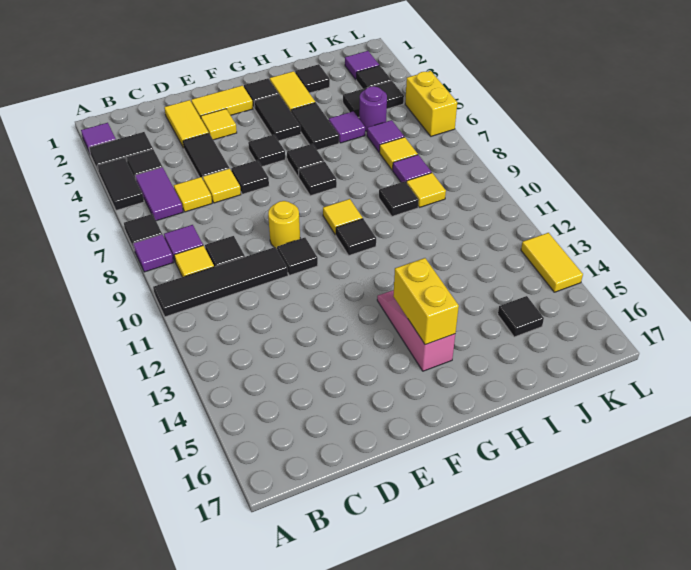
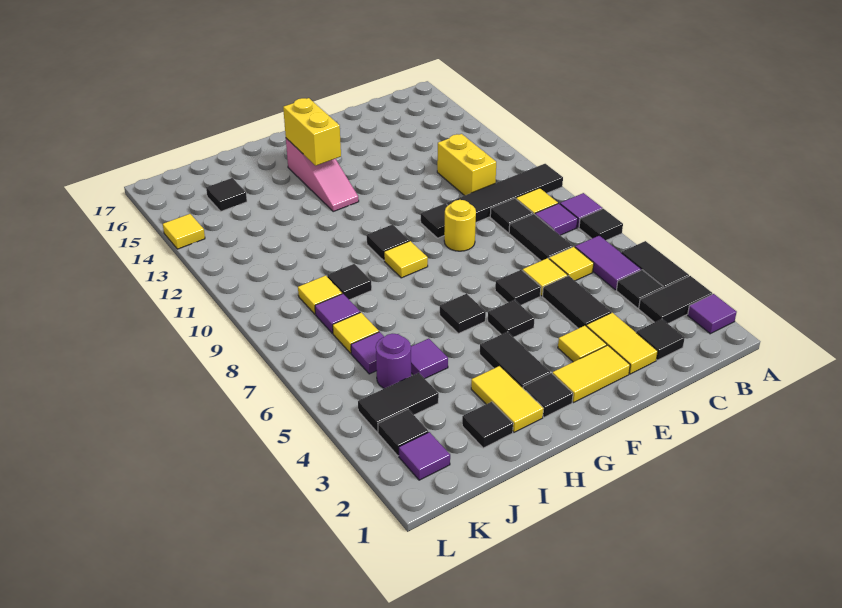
black tile G7 level 1 -> black tile C2 level 1
black tile H4:H5 level 1 -> black tile C7:C8 level 1
yellow brick L5:L6 level 1 -> yellow brick C11:C12 level 1
yellow tile L13:L14 level 1 -> yellow tile L14 level 1

